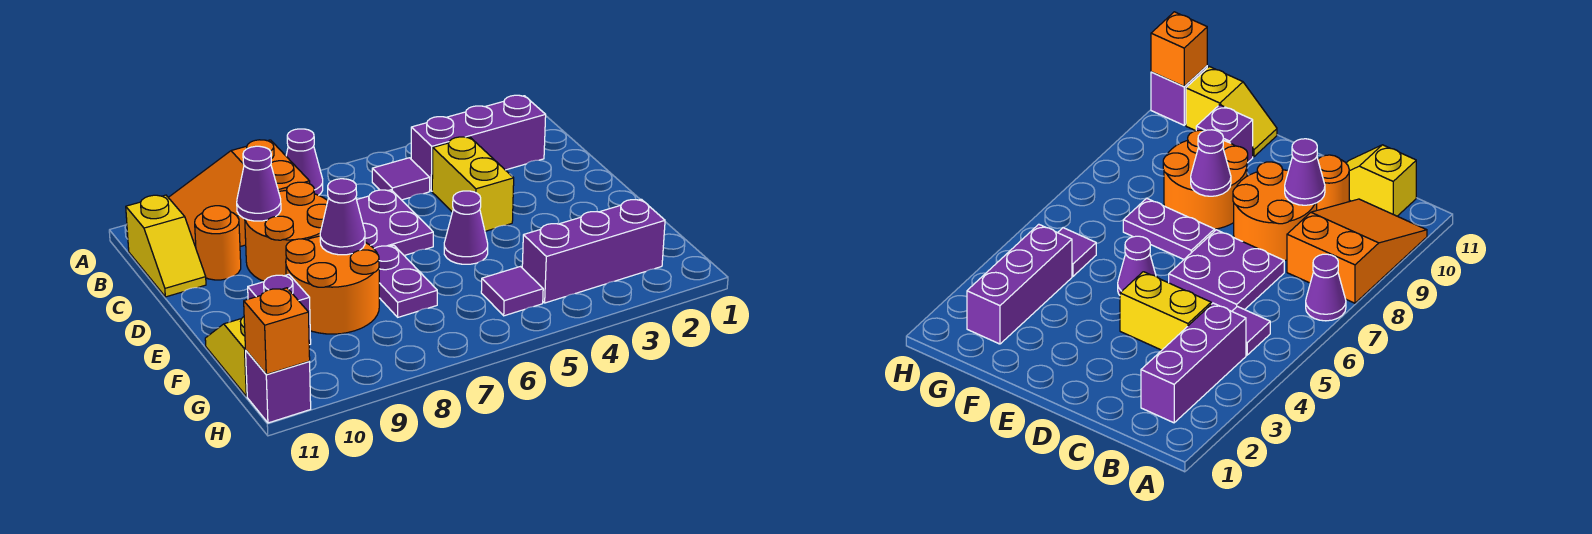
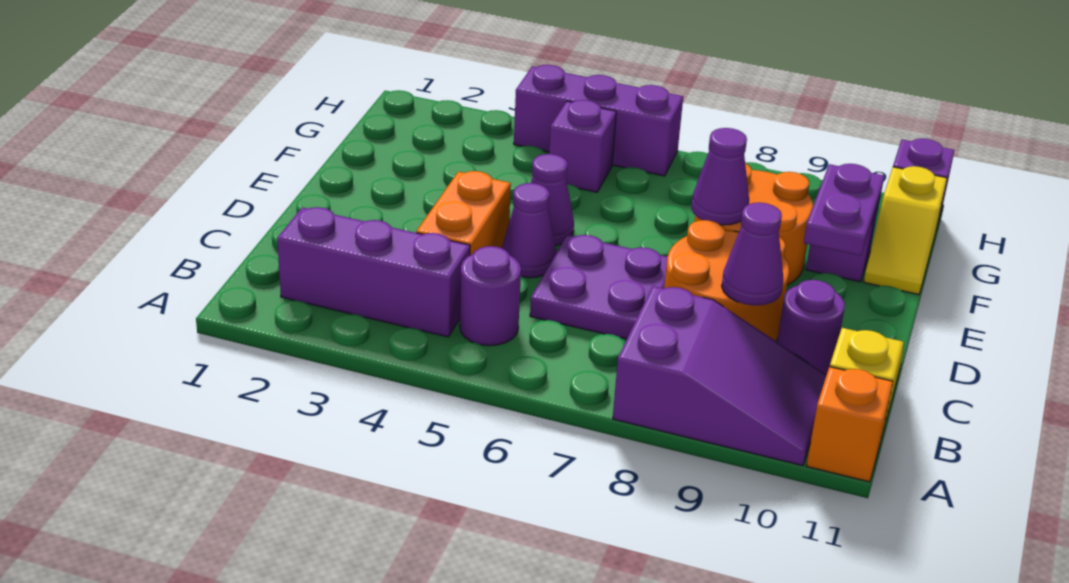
purple cone A7 level 1 -> purple cone D5 level 1
orange slope A8:B10 level 1 top 8 -> purple slope A8:B10 level 1 top 8
purple tile B5 level 1 -> purple round brick B5 level 1
yellow brick C4:D4 level 1 -> orange brick C4:D4 level 1
orange round brick C10 level 1 -> purple round brick C10 level 1
purple plate E7:F7 level 1 -> purple plate E10:F10 level 2
purple brick G2:G4 level 1 -> purple brick H4:H6 level 1
purple tile G5 level 1 -> purple brick G5 level 1
orange brick H11 level 2 -> orange brick A11 level 1

